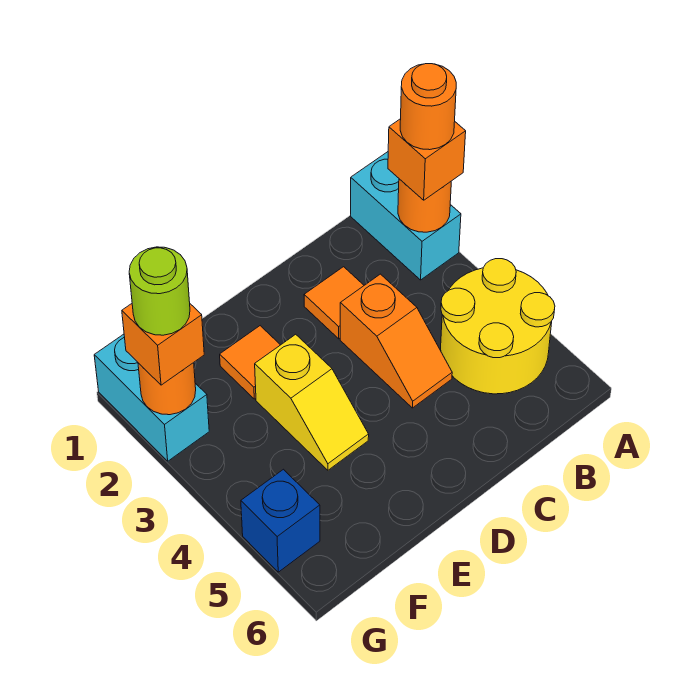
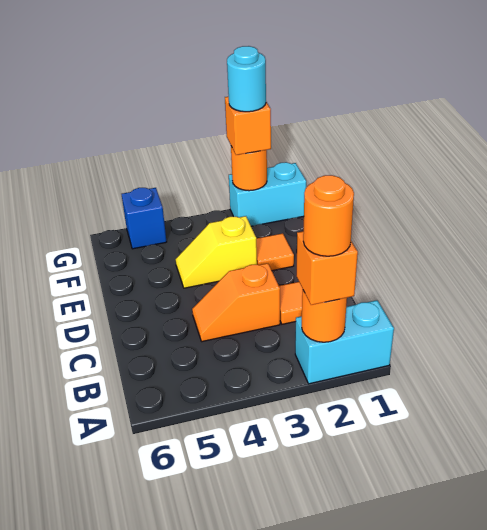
yellow round brick A4:B5 level 1 -> none
lime round brick G2 level 4 -> cyan round brick G2 level 4

